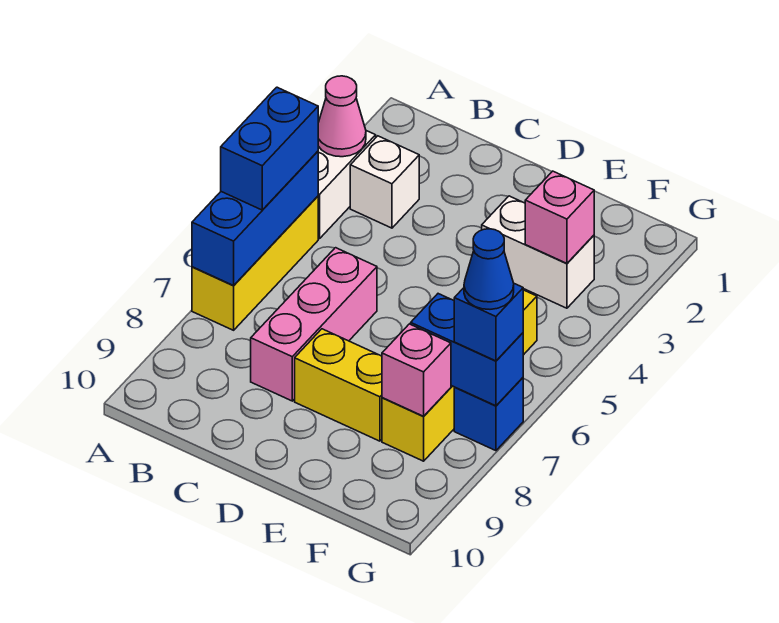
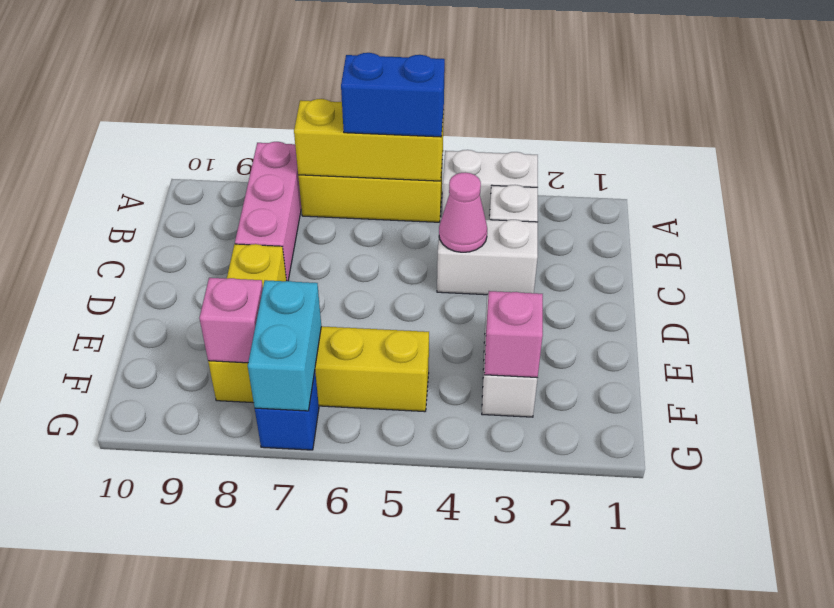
pink cone A3 level 2 -> pink cone C4 level 2
blue brick A5:A7 level 2 -> yellow brick A5:A7 level 2
none -> white brick C3:C4 level 1
pink brick C6:C8 level 1 -> pink brick A8:C8 level 1
blue brick F7:G7 level 2 -> cyan brick F7:G7 level 2
blue brick G7 level 3 -> none
blue cone G7 level 4 -> none

